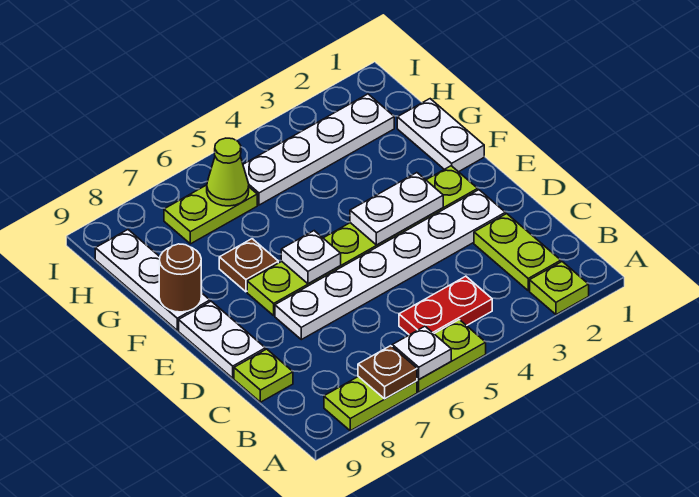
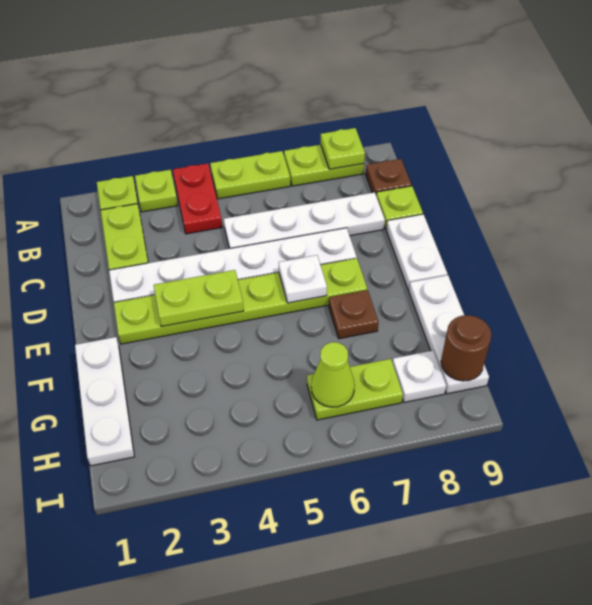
none -> lime plate A3 level 1
white plate A6 level 2 -> white plate H8 level 1
brown plate A7 level 2 -> brown plate B9 level 1
none -> lime plate A8 level 2
red plate B4:B5 level 1 -> red plate A4:B4 level 1
white plate E3:E4 level 2 -> lime plate E3:E4 level 2
white plate F1:G1 level 1 -> white plate F1:H1 level 1
brown round brick F9 level 2 -> brown round brick H9 level 2
white plate H2:H5 level 1 -> white plate C5:C8 level 1

